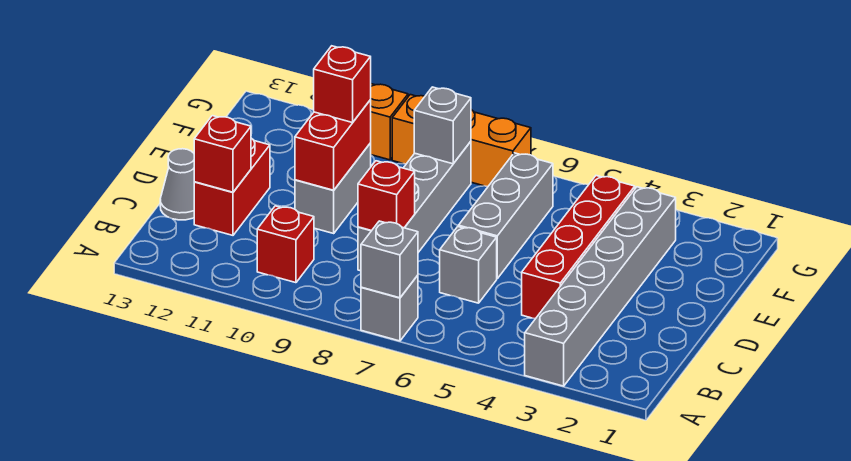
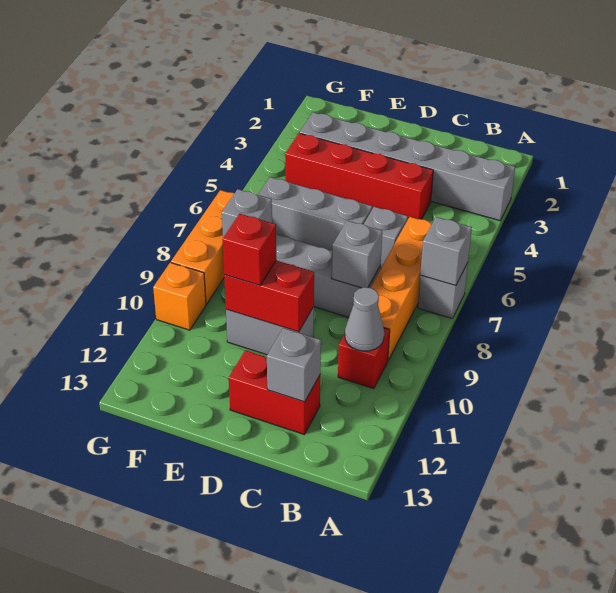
none -> orange brick B6:B9 level 1
red brick C8 level 2 -> grey brick C8 level 2
red brick C12 level 2 -> grey brick C12 level 2
grey cone C13 level 1 -> grey cone B10 level 2

